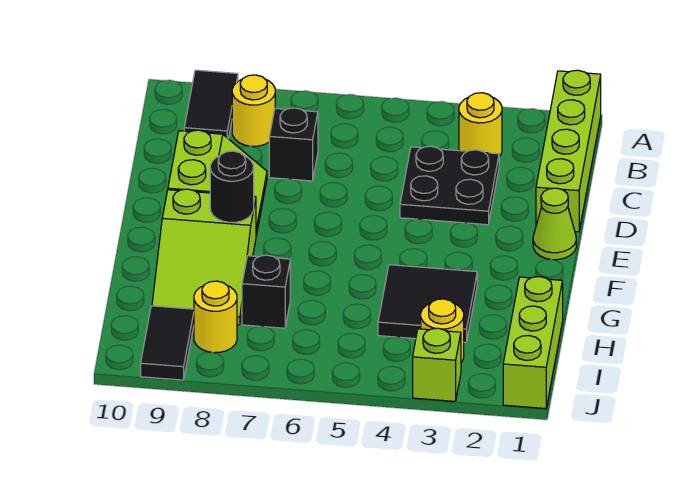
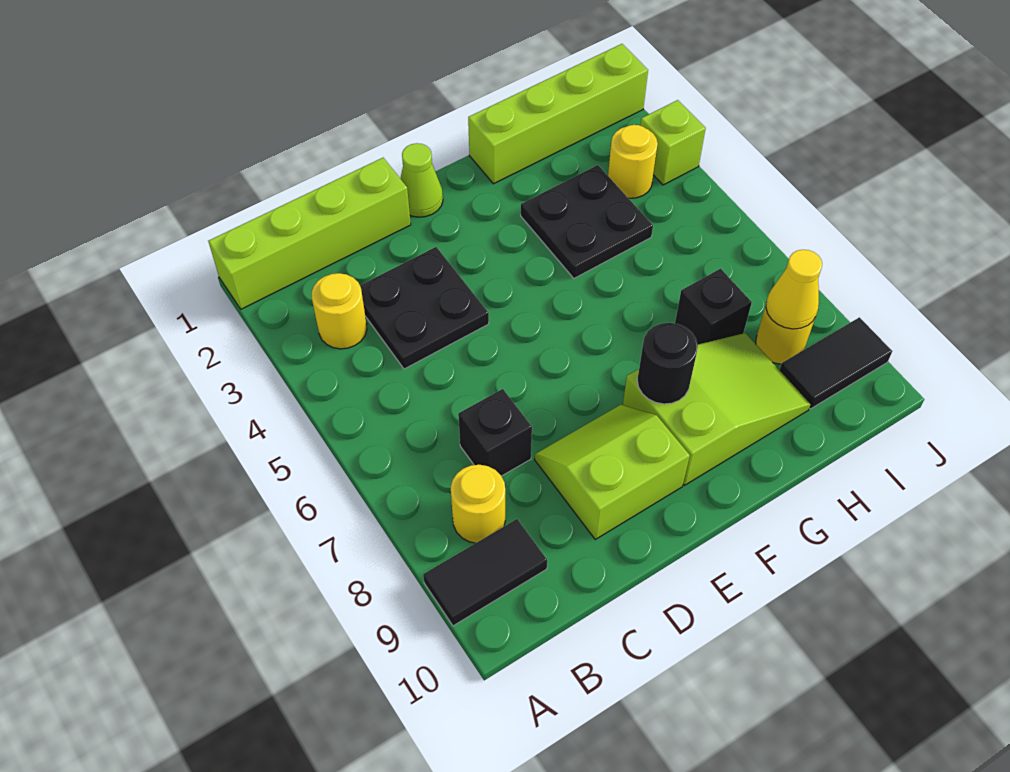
black tile G3:H4 level 1 -> black plate G3:H4 level 1
lime brick H1:J1 level 1 -> lime brick G1:J1 level 1
none -> yellow cone I8 level 2

